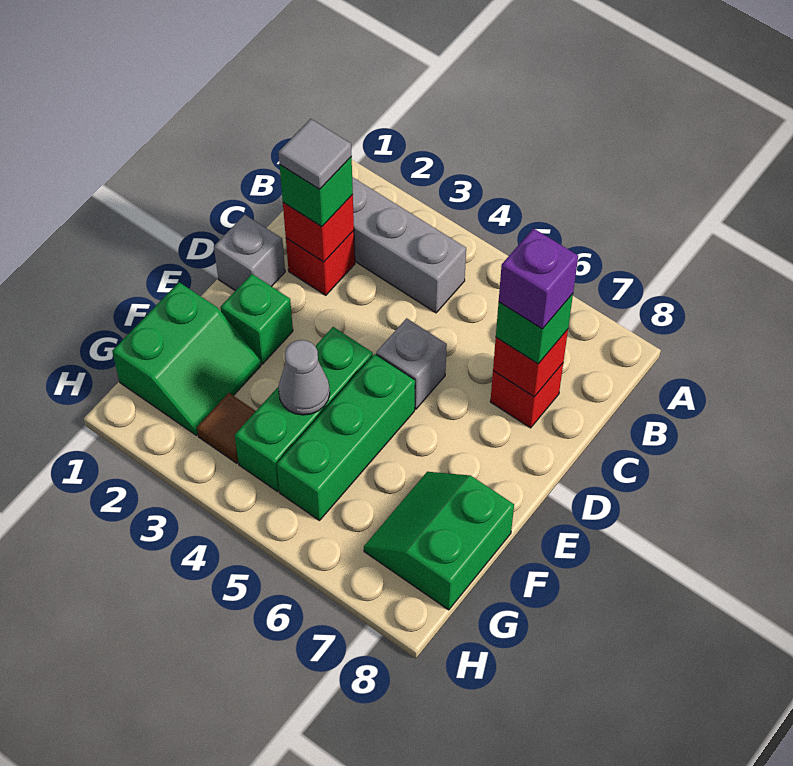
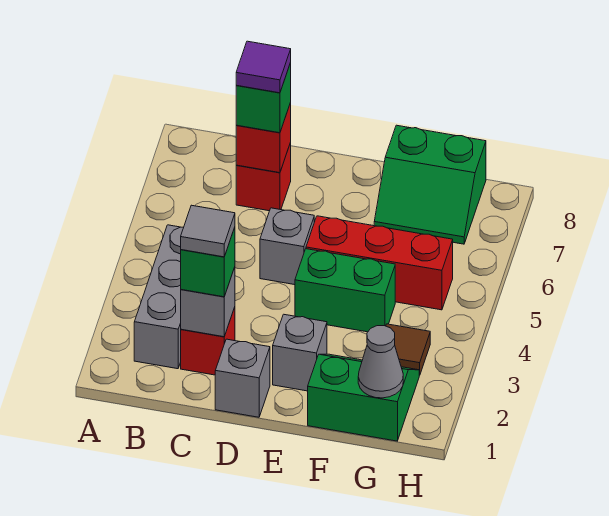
red brick C2 level 2 -> grey brick C2 level 2
purple brick C7 level 4 -> purple tile C7 level 4
green brick E2 level 1 -> grey brick E2 level 1
green brick E4:G4 level 1 -> green brick E4:F4 level 1
green brick E5:G5 level 1 -> red brick E5:G5 level 1
grey cone F4 level 2 -> grey cone G1 level 2

